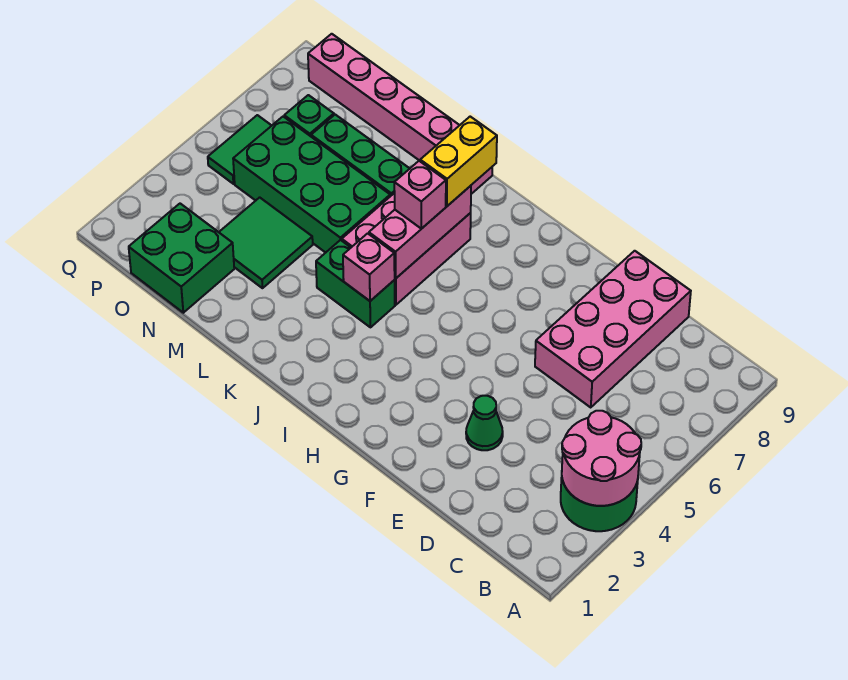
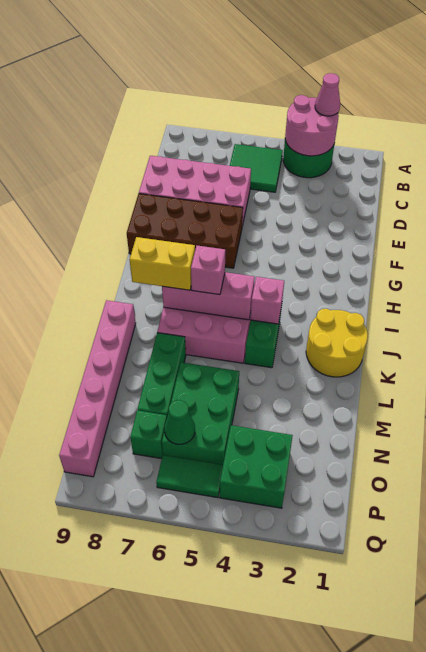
none -> pink cone A3 level 3
green cone E3 level 1 -> green cone O6 level 2
none -> brown brick F6:G9 level 1
none -> yellow round brick J1:K2 level 1
green brick L5:O6 level 1 -> green brick M5:O6 level 1
green tile M3:N4 level 1 -> green tile B5:C6 level 1
green brick N1:O2 level 1 -> green brick O3:P4 level 1

